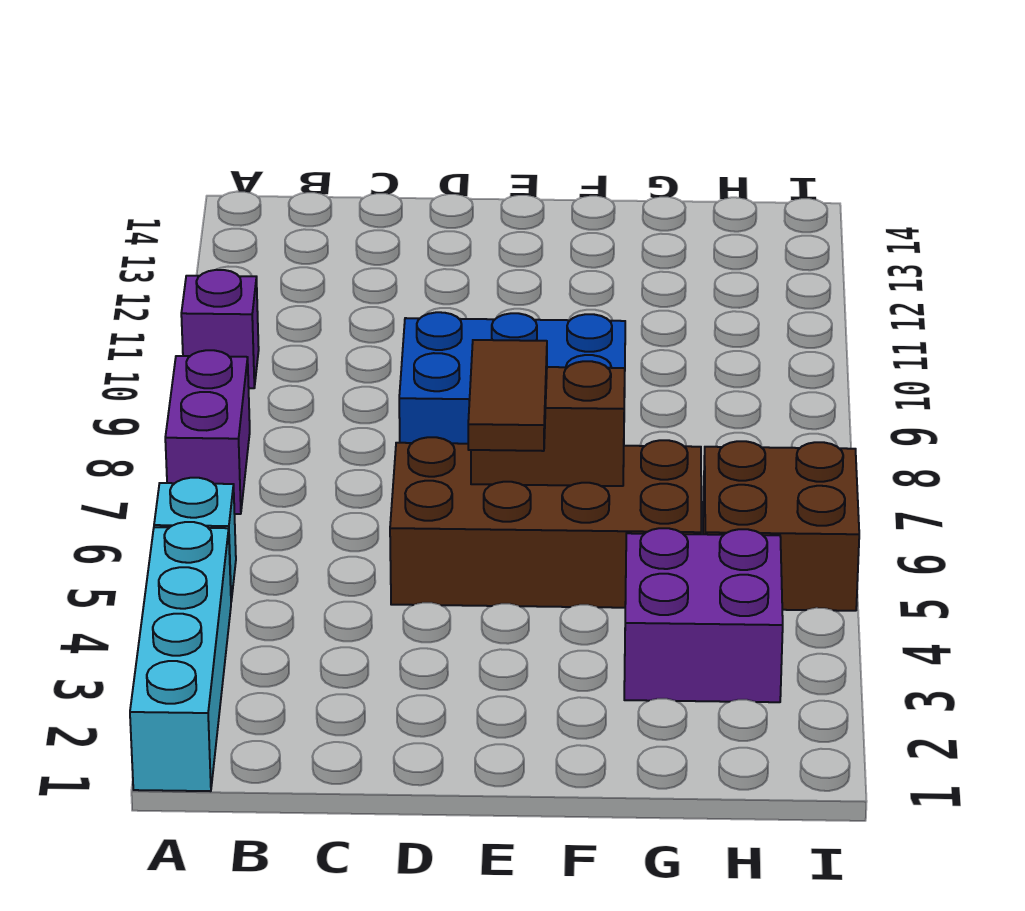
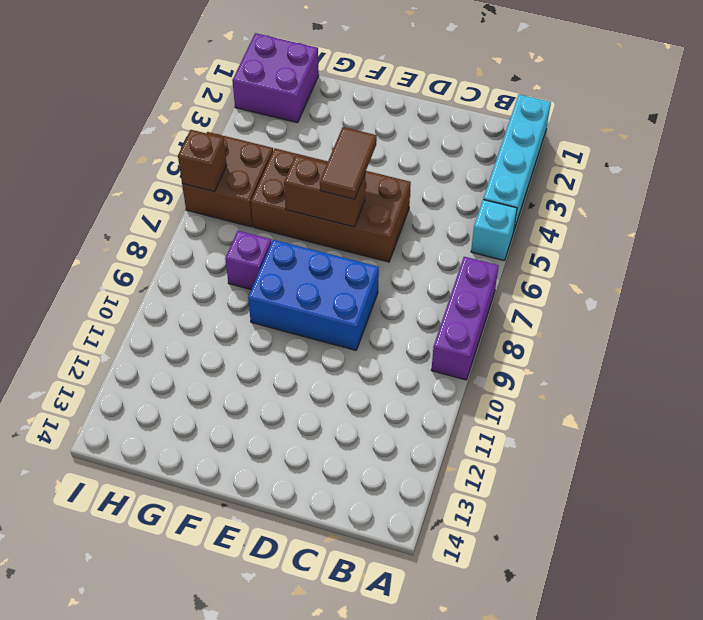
purple brick A7:A8 level 1 -> purple brick A7:A9 level 1
purple brick A10 level 1 -> purple brick G8 level 1
purple brick G3:H4 level 1 -> purple brick H1:I2 level 1
none -> brown brick I6 level 2

